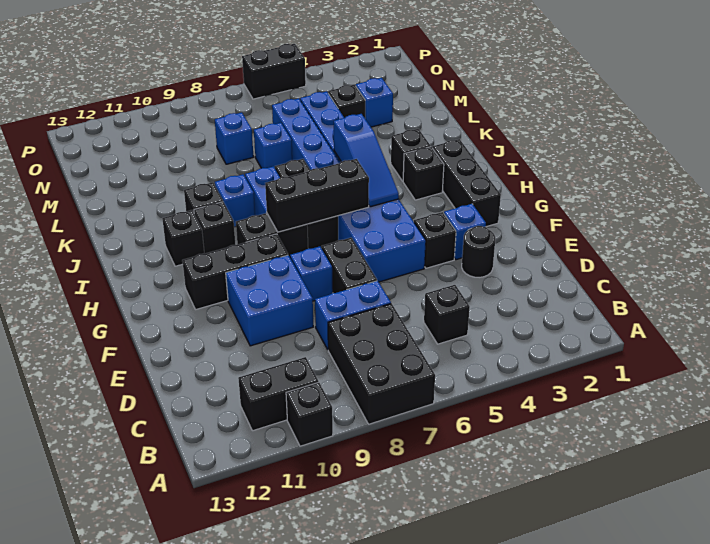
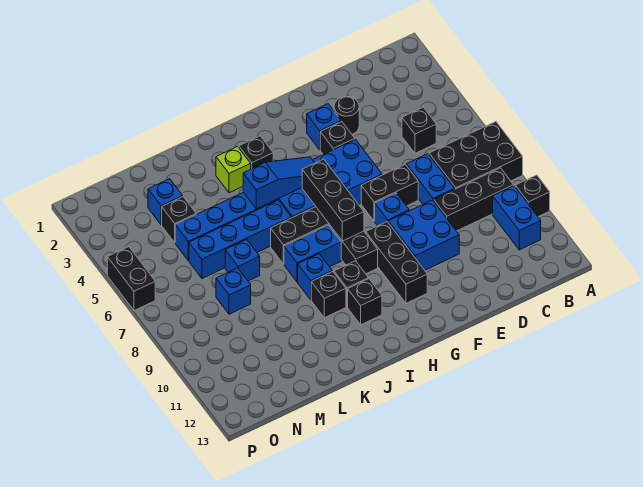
black brick B10:B11 level 1 -> blue brick B10:B11 level 1
black brick G2:I2 level 1 -> black brick B9:D9 level 1
black brick J3 level 1 -> lime brick J3 level 1

